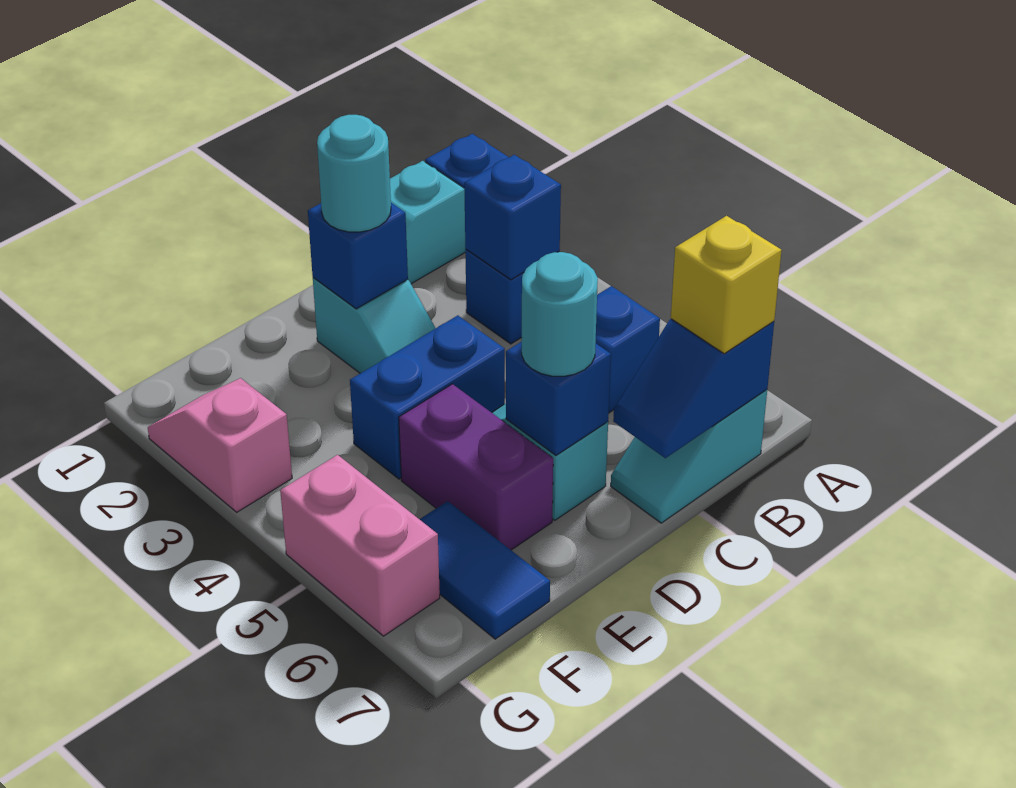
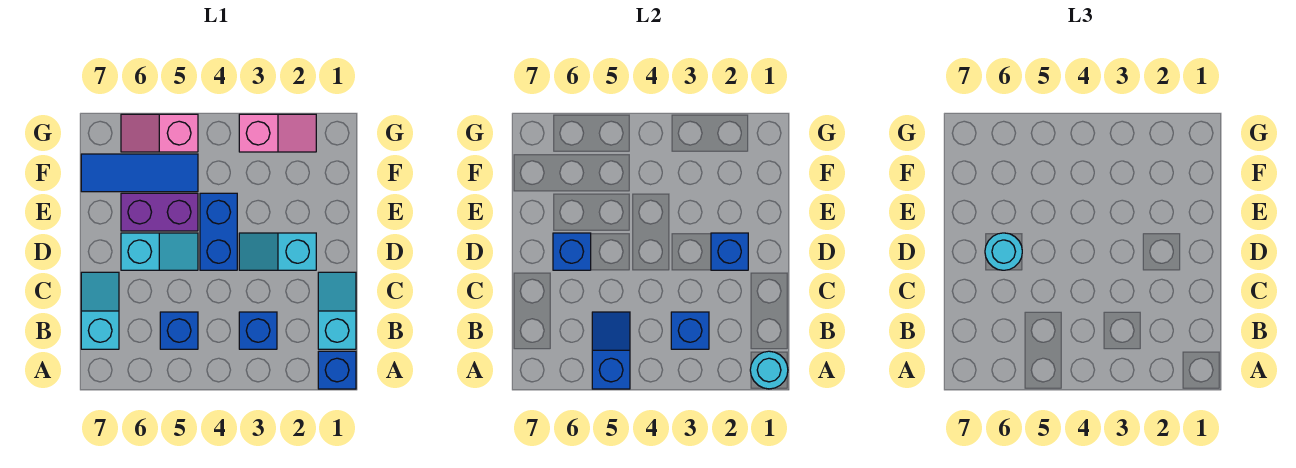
blue slope B7:C7 level 2 top B -> blue slope A5:B5 level 2 top A
yellow brick B7 level 3 -> none
cyan round brick D2 level 3 -> cyan round brick A1 level 2
blue tile F6:F7 level 1 -> blue tile F5:F7 level 1
pink brick G5:G6 level 1 -> pink slope G5:G6 level 1 top 5

